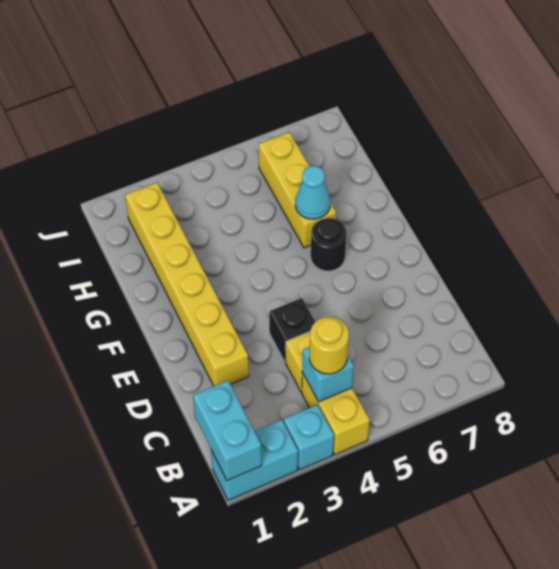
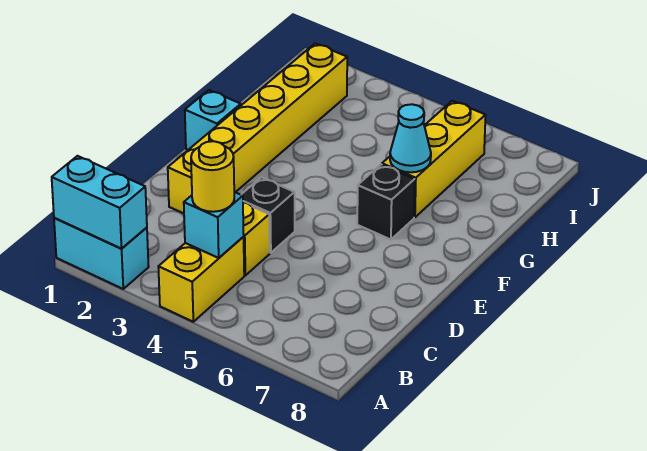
cyan brick A1:B1 level 2 -> cyan brick A1:A2 level 2
cyan brick A3 level 1 -> cyan brick F1 level 1
black round brick F6 level 1 -> black brick F6 level 1

